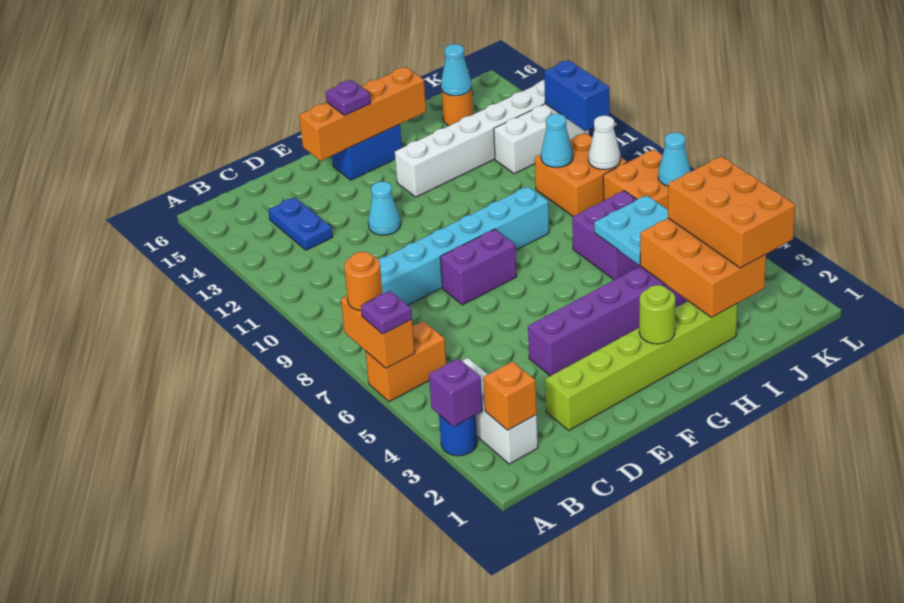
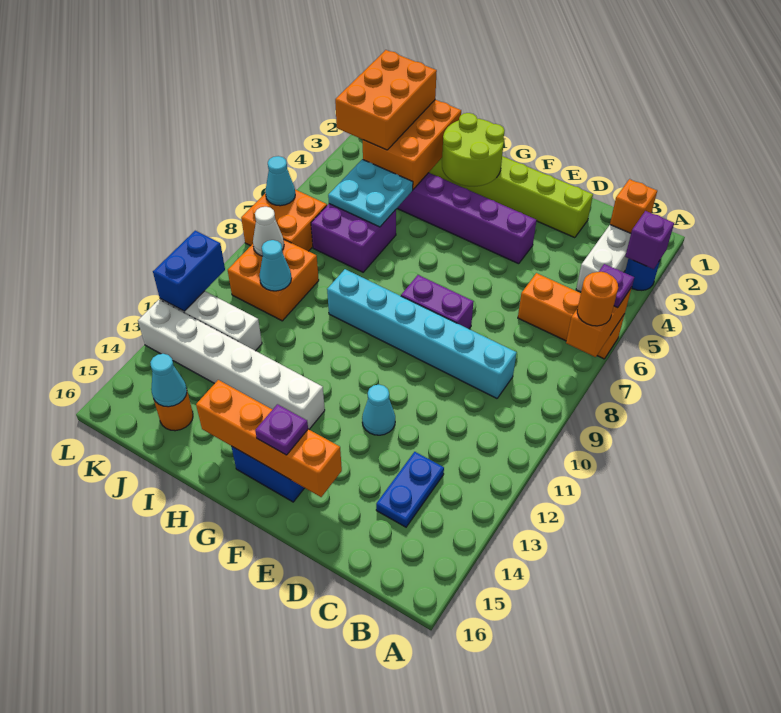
orange brick A6:B6 level 1 -> orange brick A6:C6 level 1
lime round brick G2 level 2 -> lime round brick G2:H3 level 2

